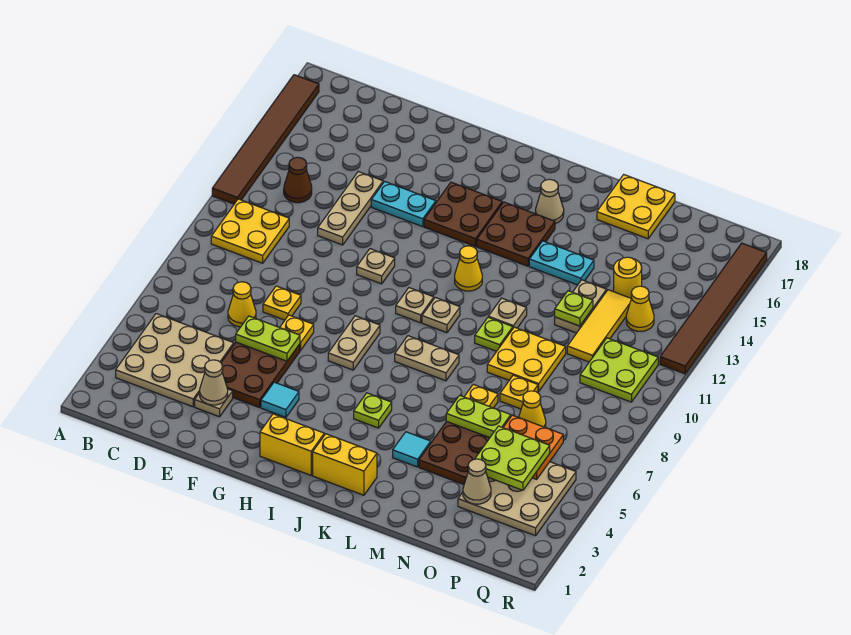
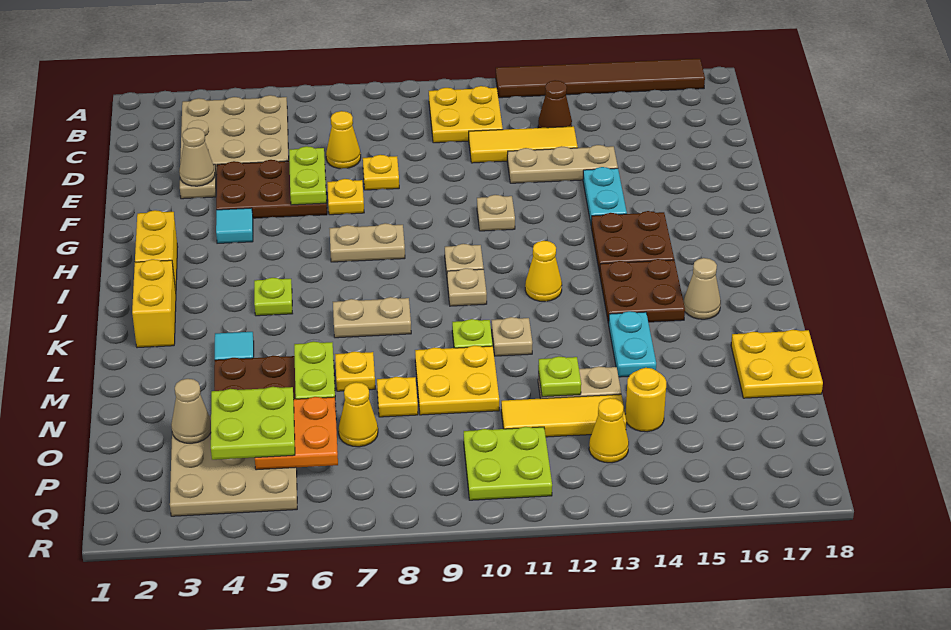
none -> yellow tile D11:D13 level 1
tan plate J8:K8 level 1 -> tan plate K7:K8 level 1
brown tile R12:R17 level 1 -> none

